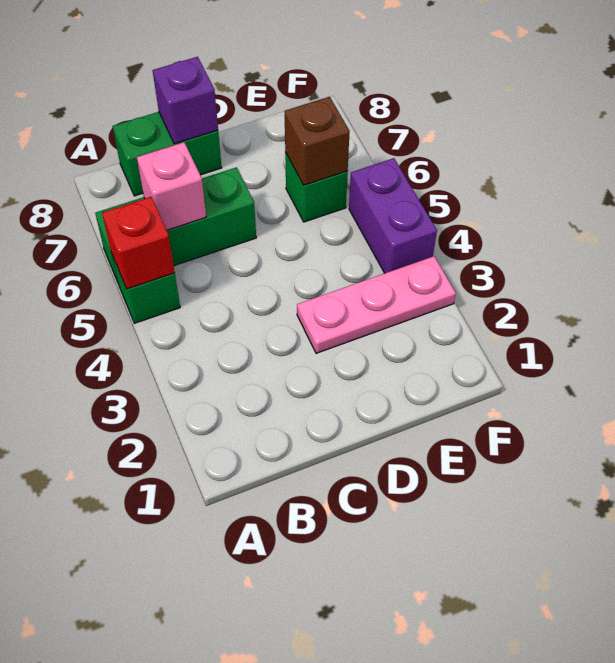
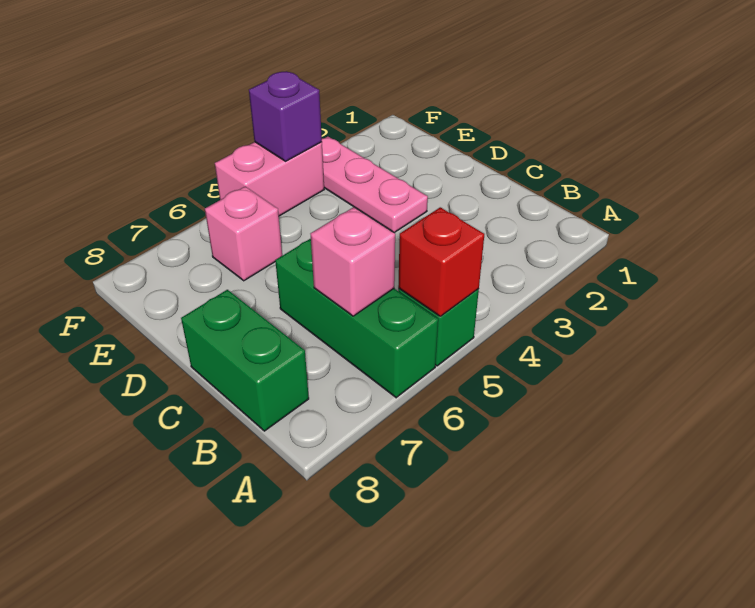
purple brick C8 level 2 -> purple brick F4 level 2
green brick E6 level 1 -> pink brick E6 level 1
brown brick E6 level 2 -> none
purple brick F4:F5 level 1 -> pink brick F4:F5 level 1

